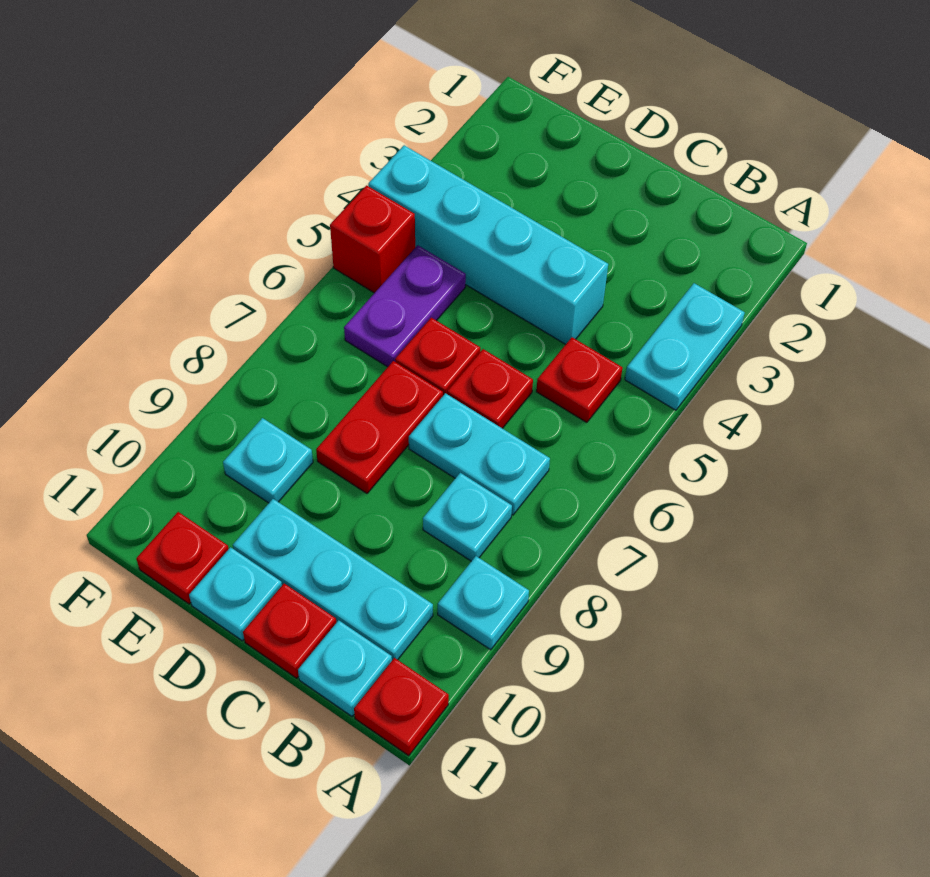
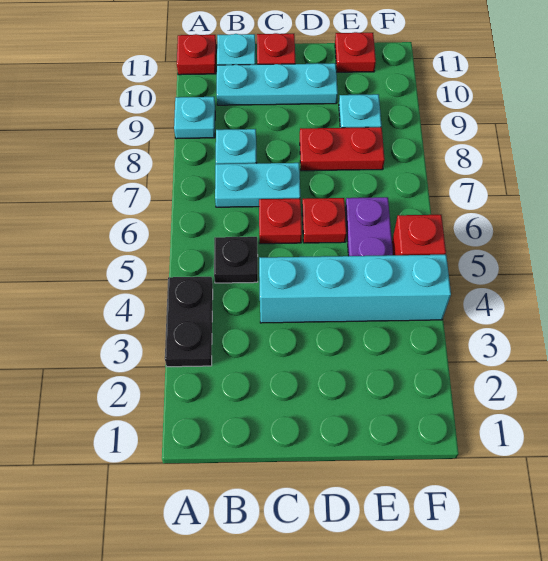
cyan plate A3:A4 level 1 -> black plate A3:A4 level 1
red plate B5 level 1 -> black plate B5 level 1
red plate D7:D8 level 1 -> red plate D8:E8 level 1
cyan plate D11 level 1 -> none

